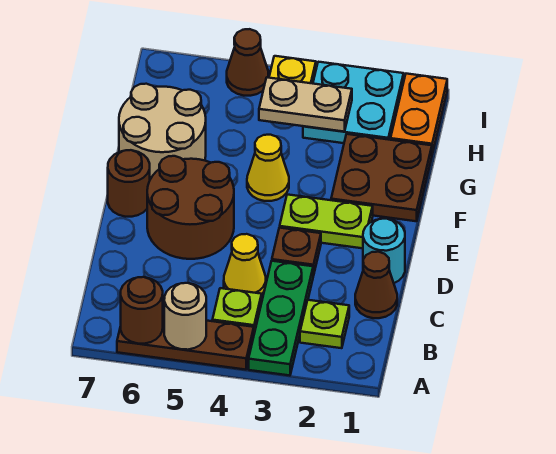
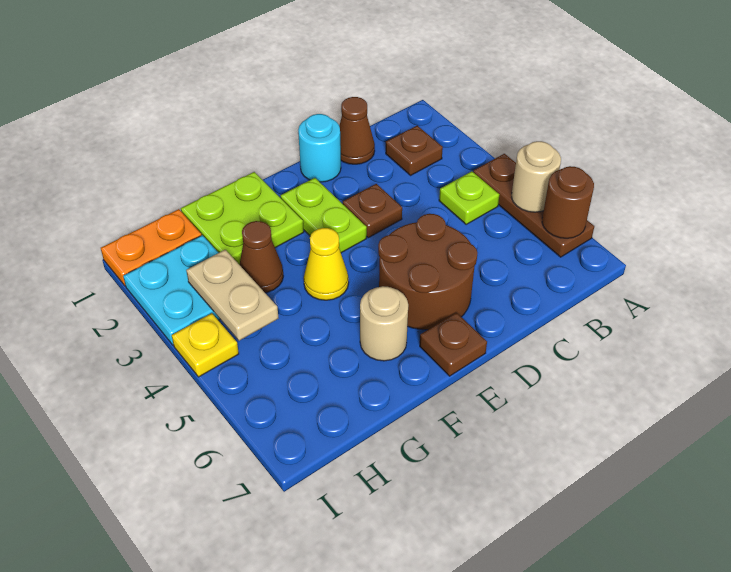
green plate A3:C3 level 1 -> none
lime plate B2 level 1 -> brown plate B2 level 1
yellow cone C4 level 1 -> none
brown round brick E7 level 1 -> brown plate E7 level 1
brown plate F1:G2 level 1 -> lime plate F1:G2 level 1
tan round brick F6:G7 level 1 -> tan round brick F6 level 1
brown cone I5 level 1 -> brown cone G3 level 1

